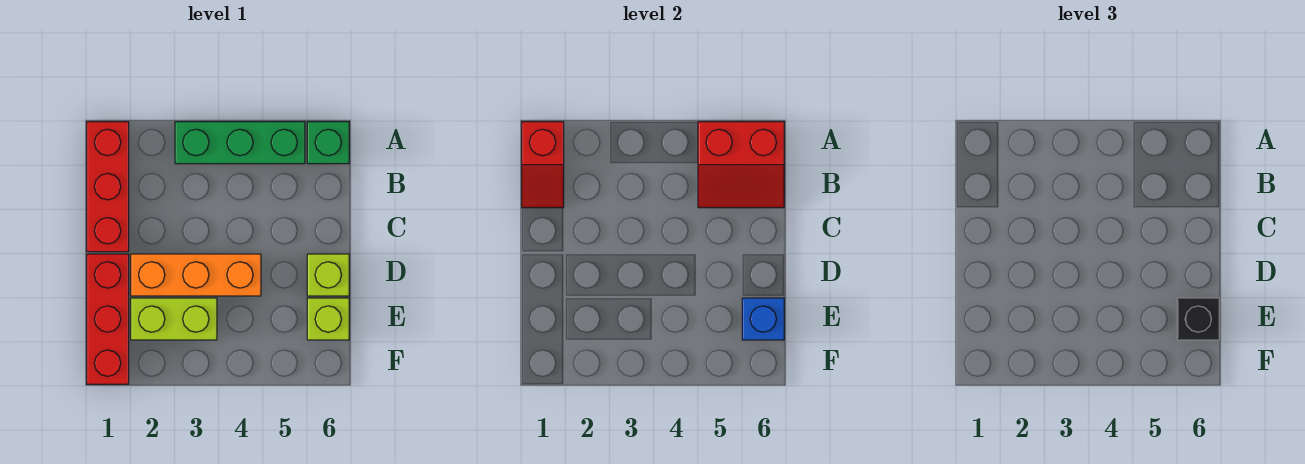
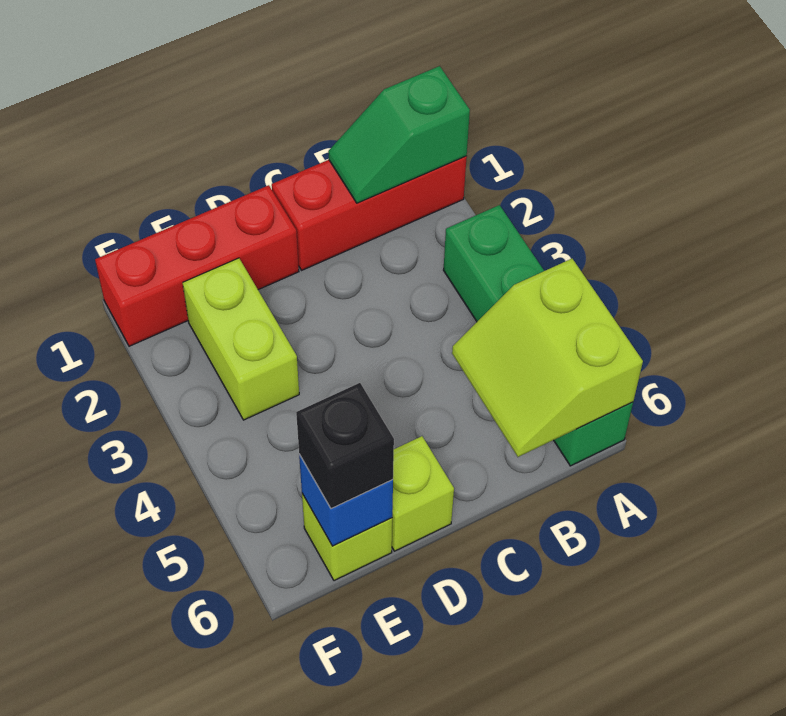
red slope A1:B1 level 2 top A -> green slope A1:B1 level 2 top A
red slope A5:B6 level 2 top A -> lime slope A5:B6 level 2 top A
orange brick D2:D4 level 1 -> none

